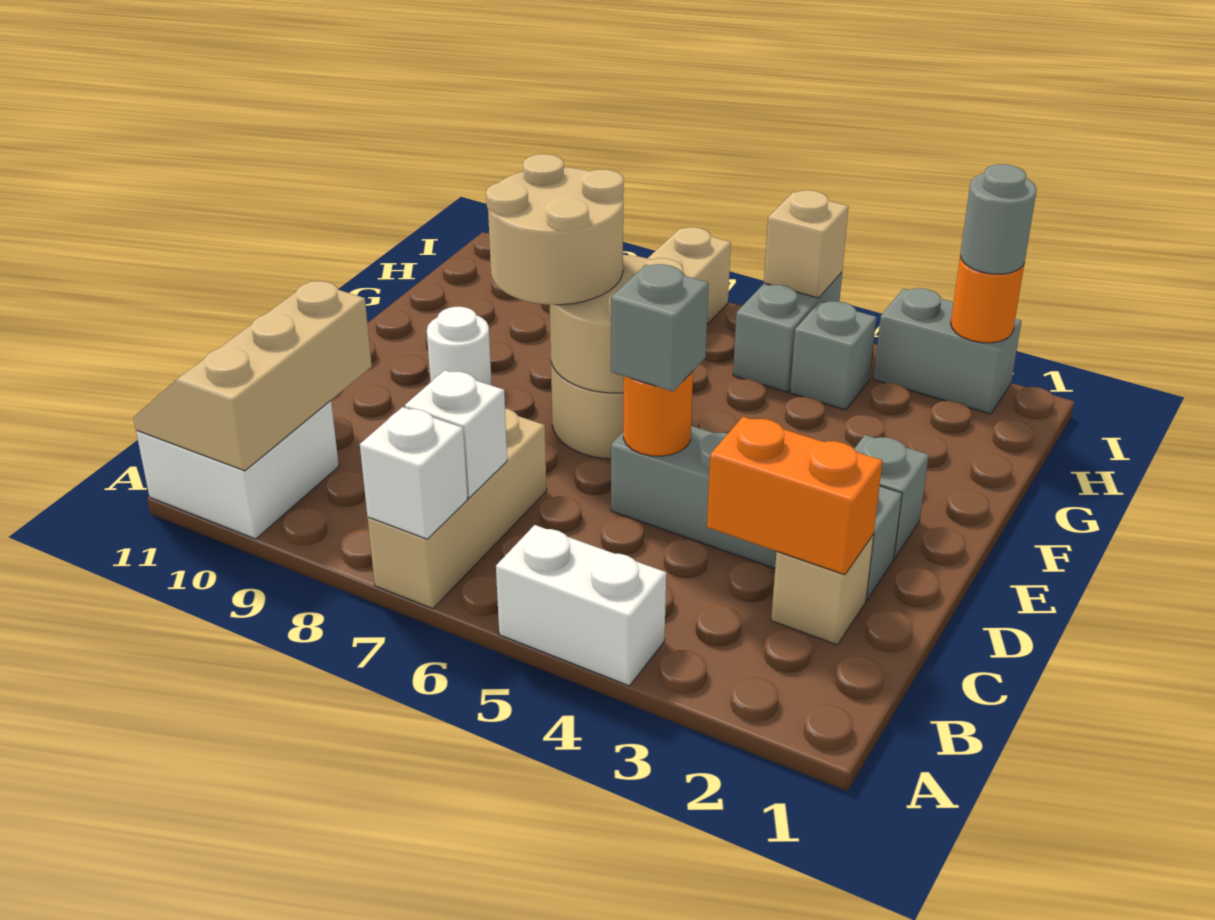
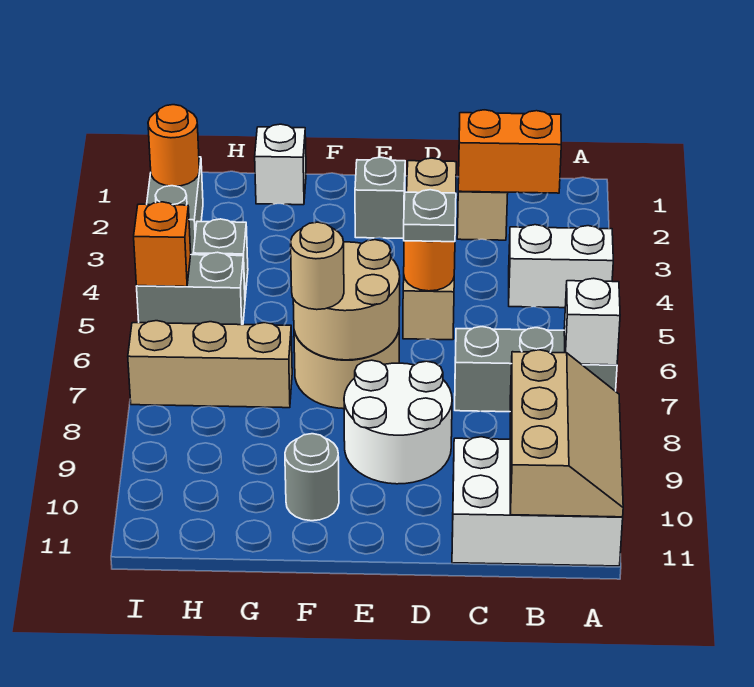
white brick A4:A5 level 1 -> white brick A4:B4 level 1
tan brick A7:C7 level 1 -> grey brick A7:C7 level 1
white brick A10:B11 level 1 -> white brick A10:C11 level 1
tan slope A10:C11 level 2 top 10 -> tan slope A9:B11 level 2 top B
white brick B7 level 2 -> white brick G1 level 1
orange brick C2:C3 level 2 -> orange brick B2:C2 level 2
grey brick D2:D5 level 1 -> tan brick D2:D5 level 1
grey brick D5 level 3 -> grey plate D5 level 3
tan round brick E7:F8 level 3 -> tan round brick F7 level 3
white round brick E9 level 1 -> white round brick D8:E9 level 1
grey round brick I2 level 3 -> grey round brick F10 level 1
tan brick I5 level 2 -> orange brick I5 level 2

